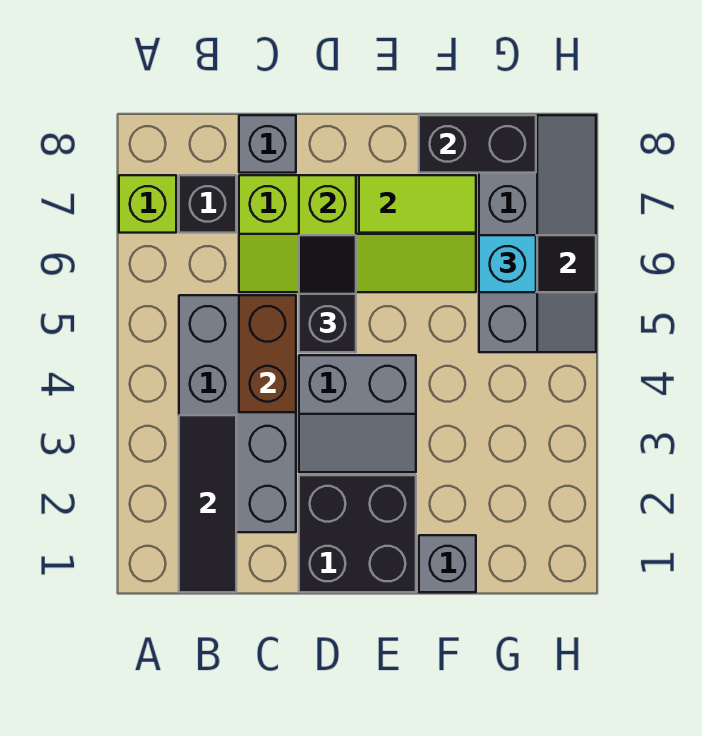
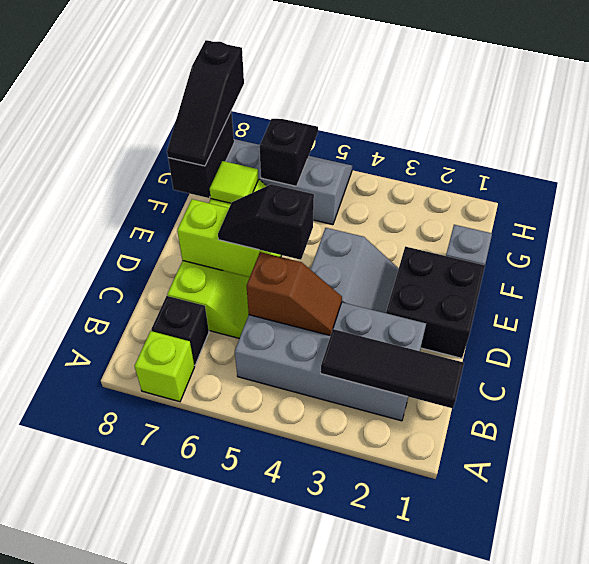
brown brick C4:C5 level 2 -> brown slope C4:C5 level 2 top 5
grey brick C8 level 1 -> none
lime tile E7:F7 level 2 -> lime tile F7 level 2
none -> black slope F8:H8 level 3 top H
cyan brick G6 level 3 -> none

